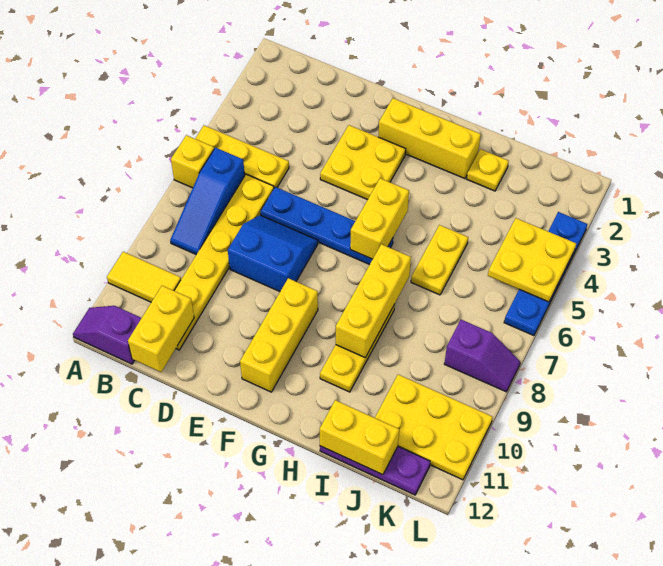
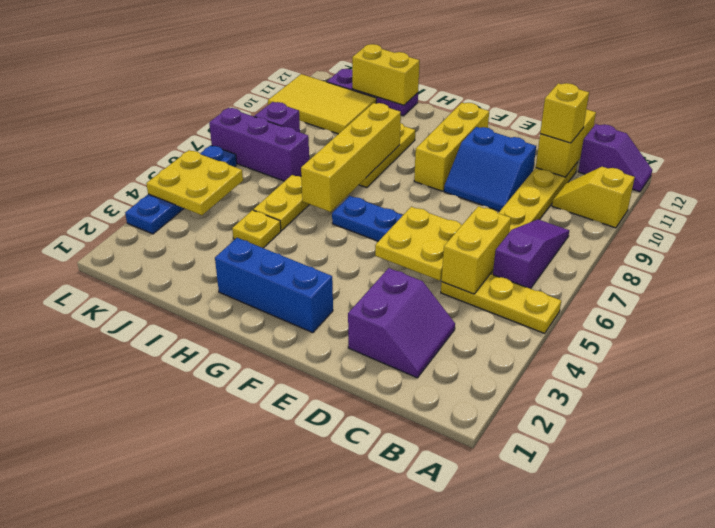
yellow brick A6 level 1 -> yellow brick C11 level 3
yellow tile A10:B10 level 1 -> yellow slope A10:B10 level 1 top A
blue slope B6:B8 level 1 top 6 -> purple slope B6:B8 level 1 top 6
none -> purple slope C2:D3 level 1 top D
blue slope D7:E8 level 1 top 8 -> blue slope D9:E10 level 1 top 10
yellow plate E3:F4 level 1 -> yellow plate D5:E6 level 2
yellow brick F2:H2 level 1 -> blue brick F2:H2 level 1
yellow brick G5:G6 level 2 -> yellow brick C5:C6 level 2
yellow brick H7:H9 level 2 -> yellow brick H6:H9 level 2
yellow plate I2 level 1 -> yellow plate I4 level 1
none -> purple brick J7:L7 level 1
yellow plate J10:L11 level 1 -> yellow tile J10:L11 level 1

